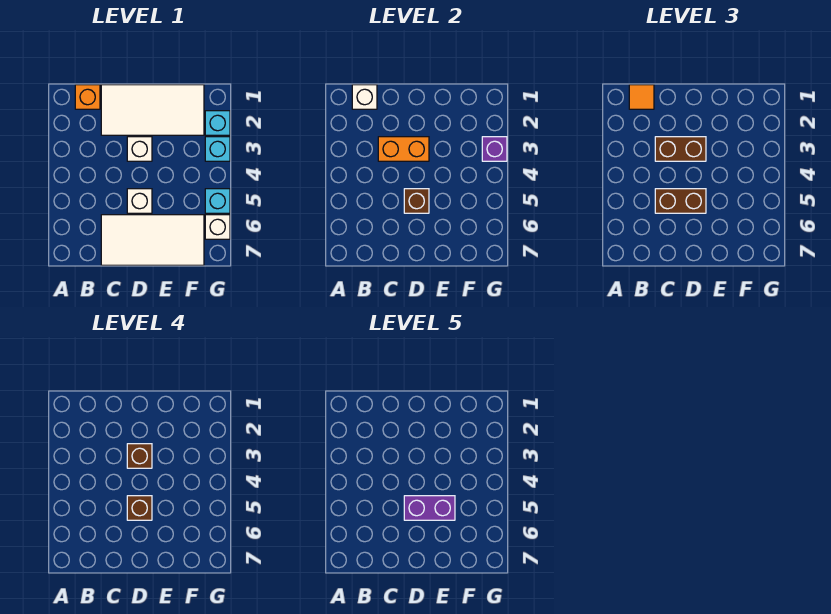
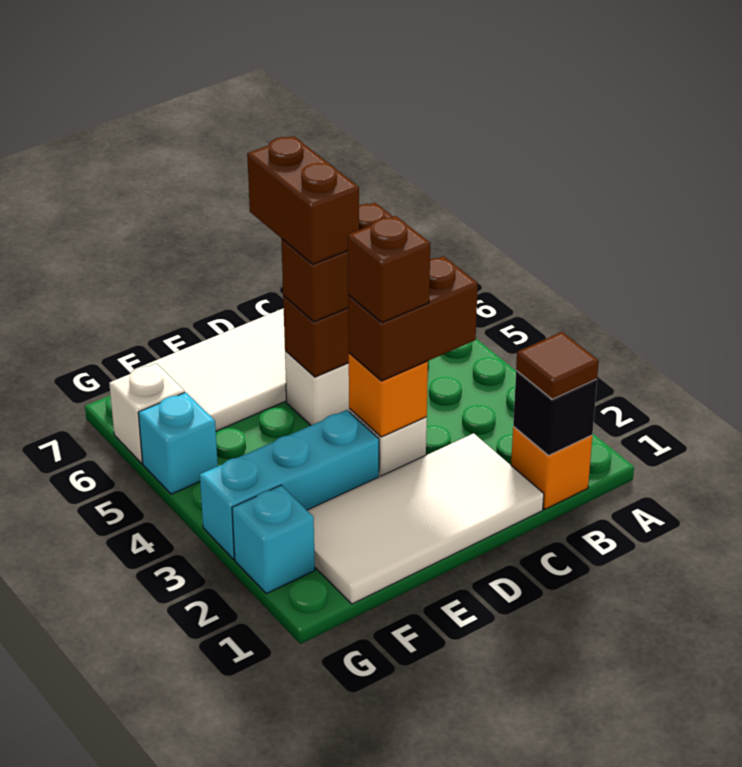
white brick B1 level 2 -> black brick B1 level 2
orange tile B1 level 3 -> brown tile B1 level 3
orange brick C3:D3 level 2 -> orange brick D3 level 2
brown brick D5 level 4 -> brown brick D5:D6 level 4
purple brick D5:E5 level 5 -> none
cyan brick G3 level 1 -> cyan brick E3:G3 level 1
purple brick G3 level 2 -> none

